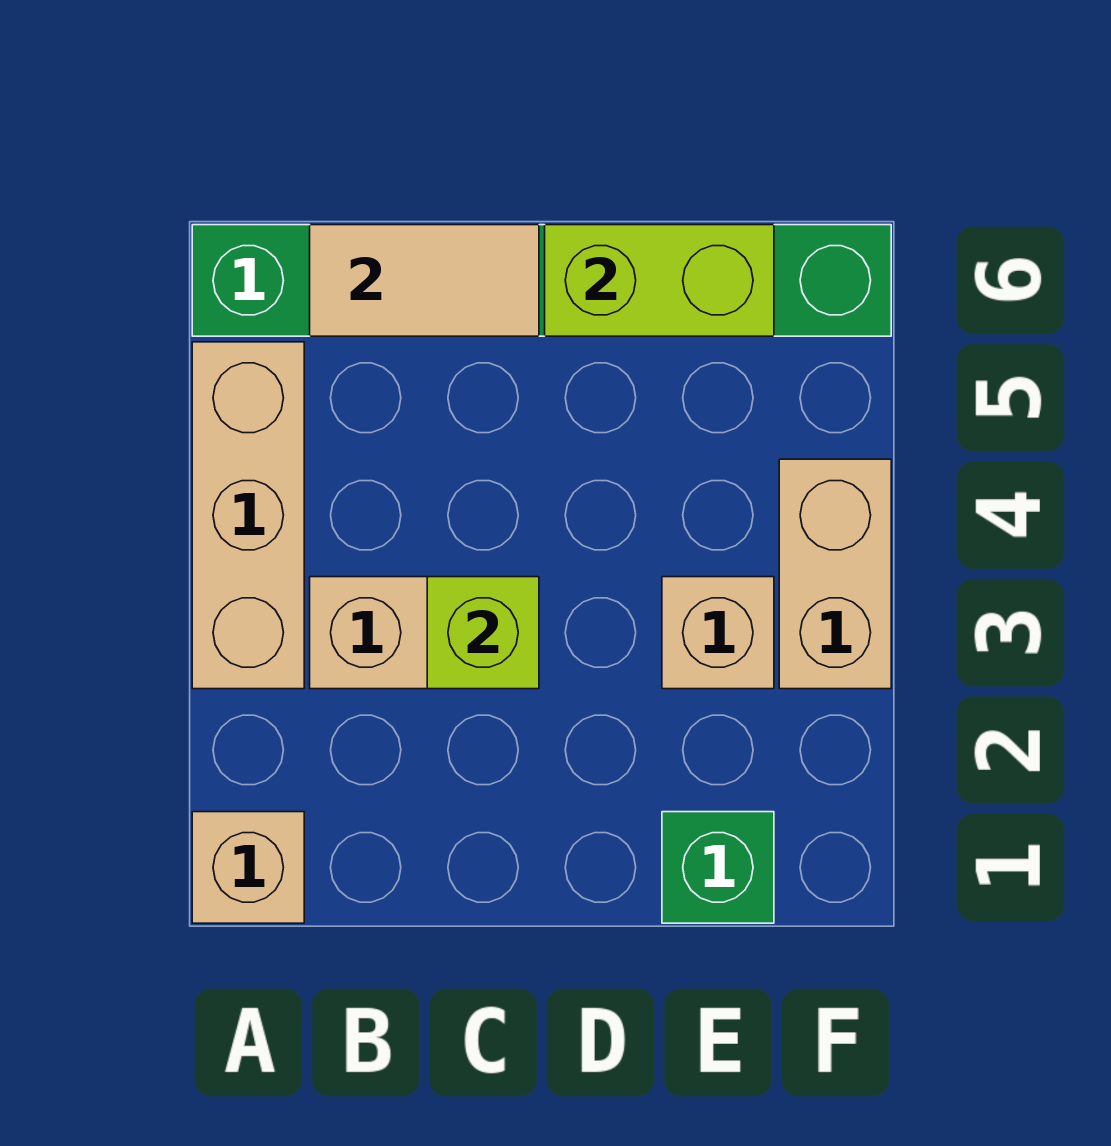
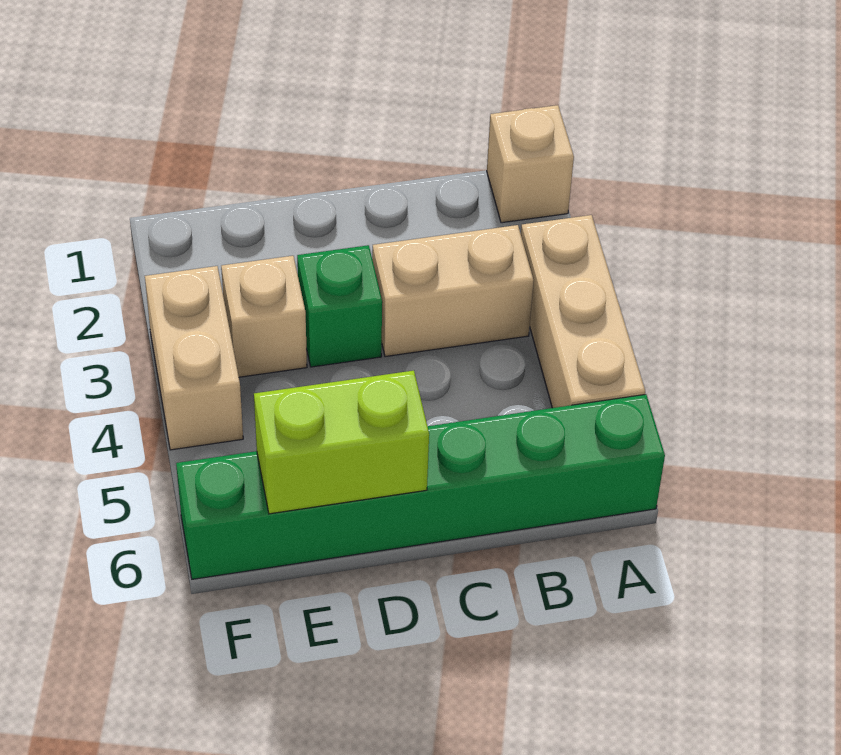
tan tile B6:C6 level 2 -> none
lime brick C3 level 2 -> none
green brick E1 level 1 -> green brick D3 level 1

